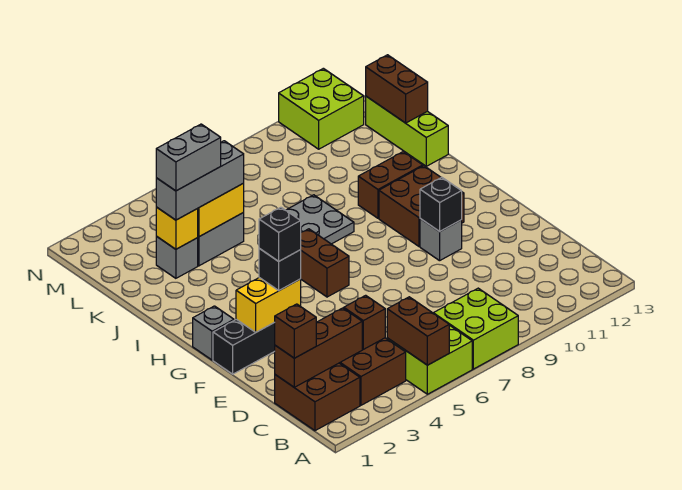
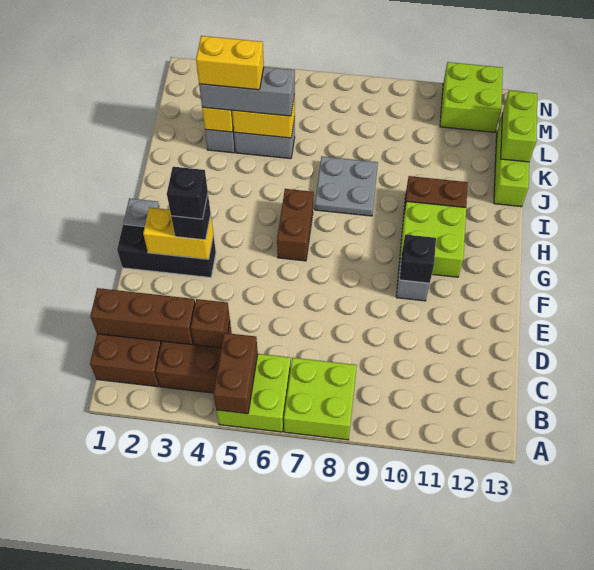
brown brick C1 level 3 -> none
brown brick G10:H11 level 1 -> lime brick G10:H11 level 1
grey brick K3:K4 level 4 -> yellow brick K3:K4 level 4
brown brick K13:L13 level 2 -> lime brick K13:L13 level 2

